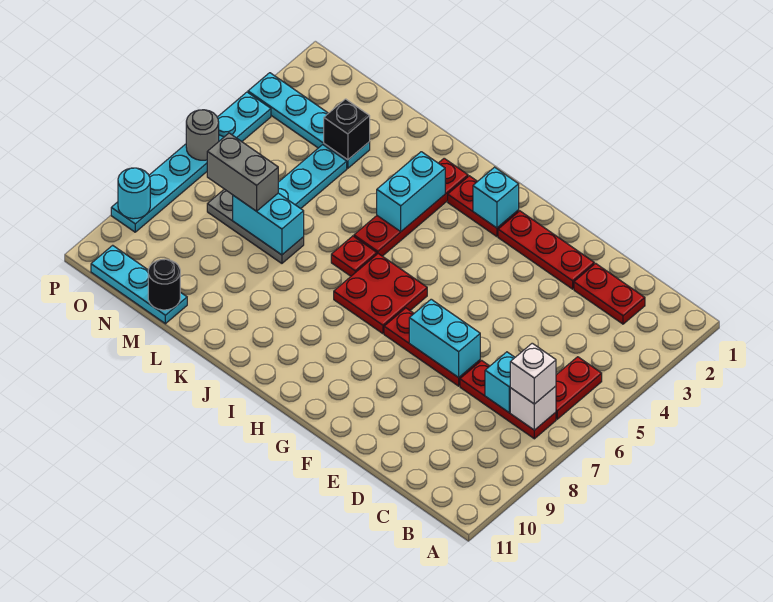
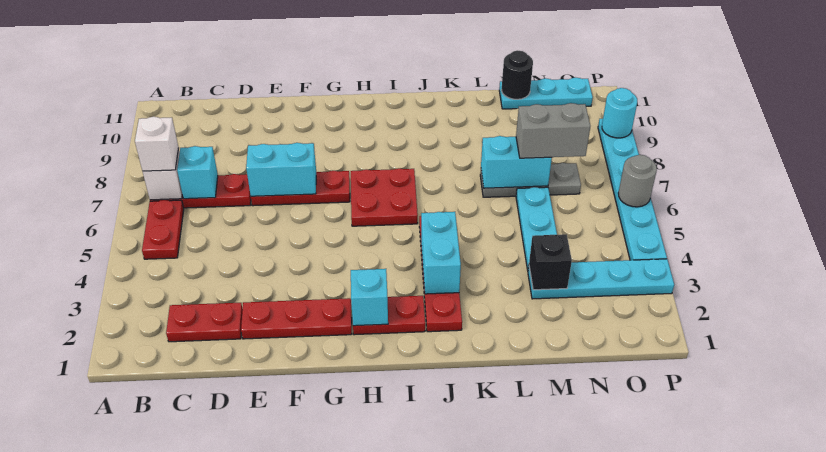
red plate J6 level 1 -> none

